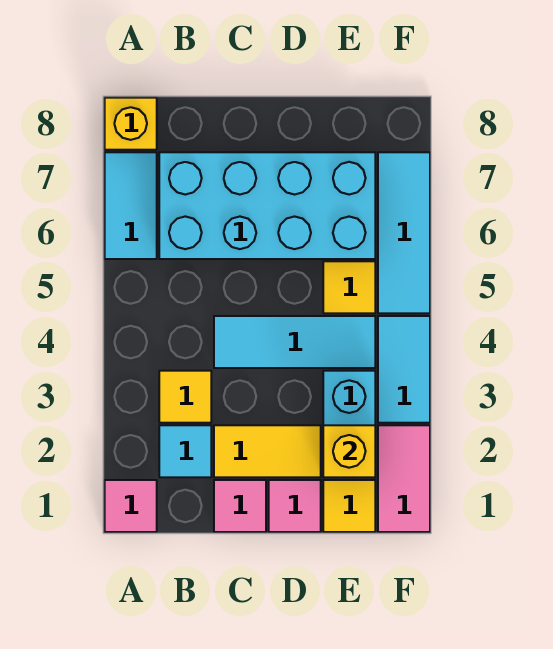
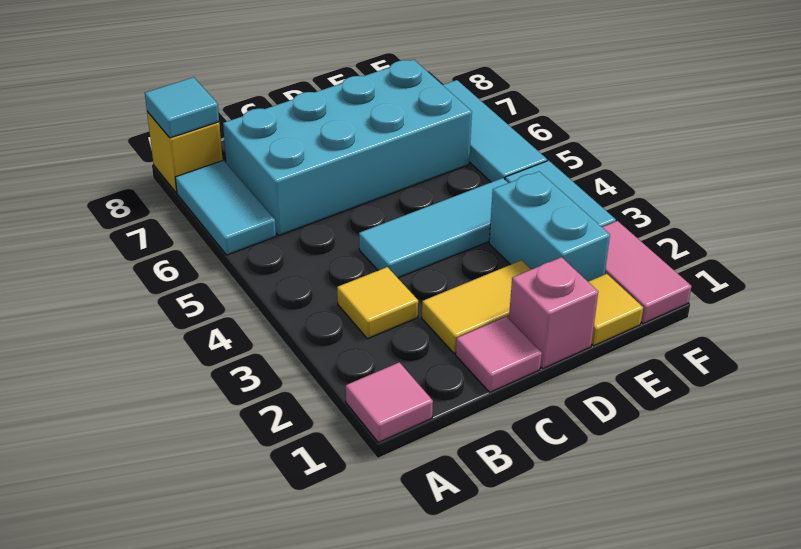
cyan tile B2 level 1 -> cyan tile A8 level 2
pink tile D1 level 1 -> pink brick D1 level 1
yellow brick E2 level 2 -> none
yellow tile E5 level 1 -> none

